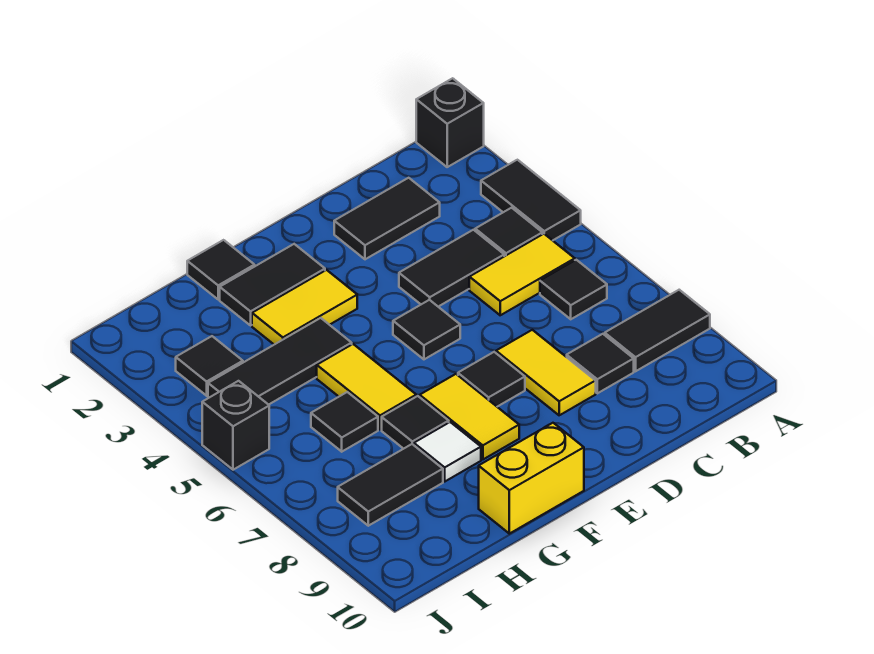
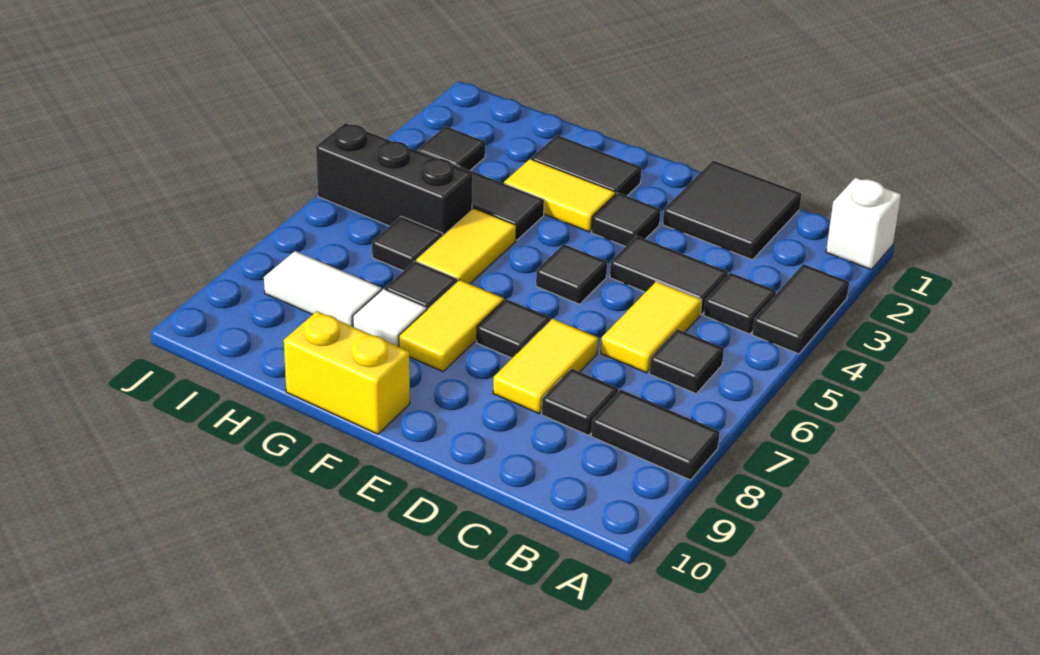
black brick A1 level 1 -> white brick A1 level 1
yellow tile B5:C5 level 1 -> yellow tile C5:C6 level 1
black tile C2:D2 level 1 -> black tile C1:D2 level 1
black tile G1 level 1 -> black tile E3 level 1
black tile H8:I8 level 1 -> white tile H8:I8 level 1
black brick J5 level 1 -> black brick H5:J5 level 1

